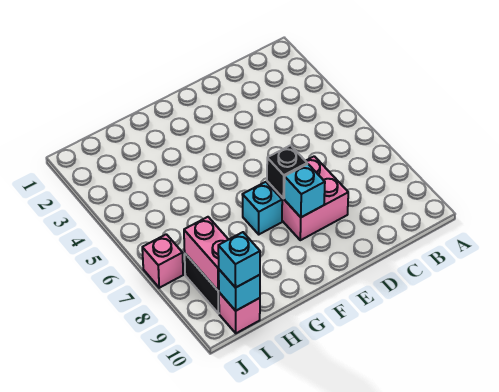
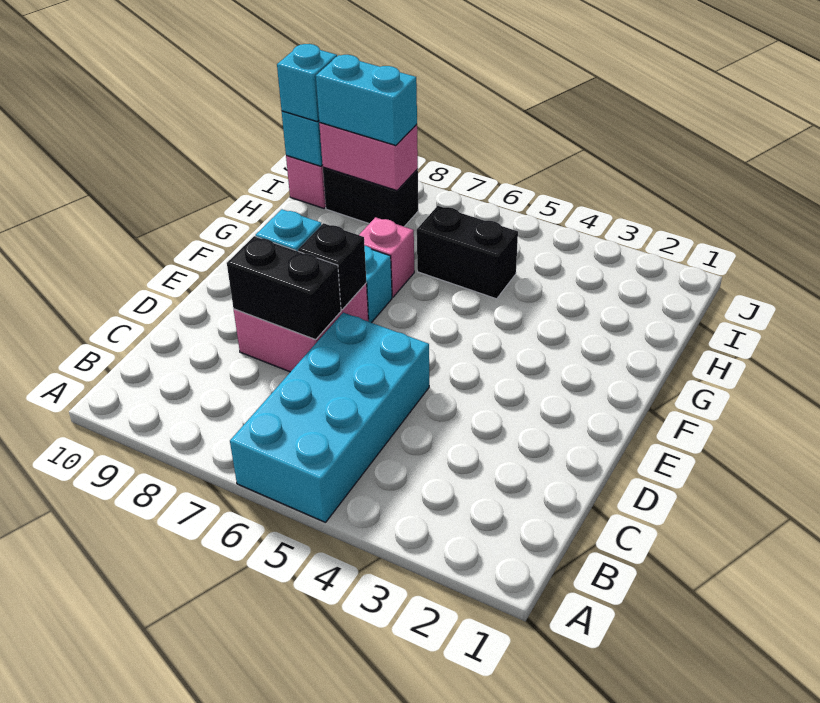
none -> cyan brick A5:D6 level 1
none -> black brick D7:D8 level 2
none -> black brick H5:H6 level 1
none -> cyan brick I8:I9 level 3
pink brick J7 level 1 -> pink brick G7 level 1

